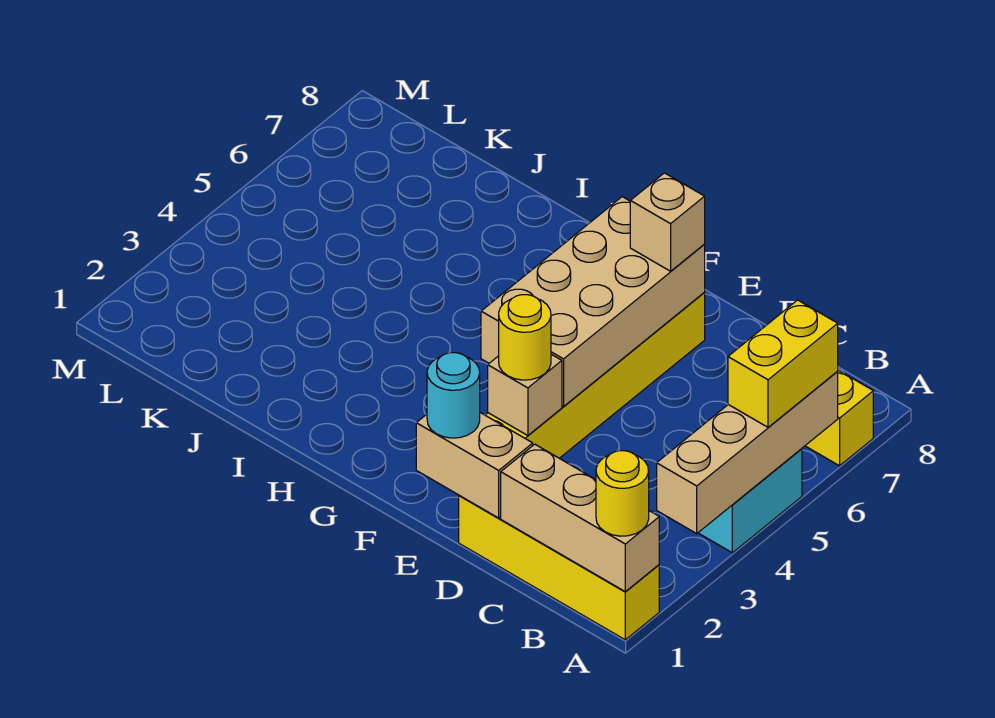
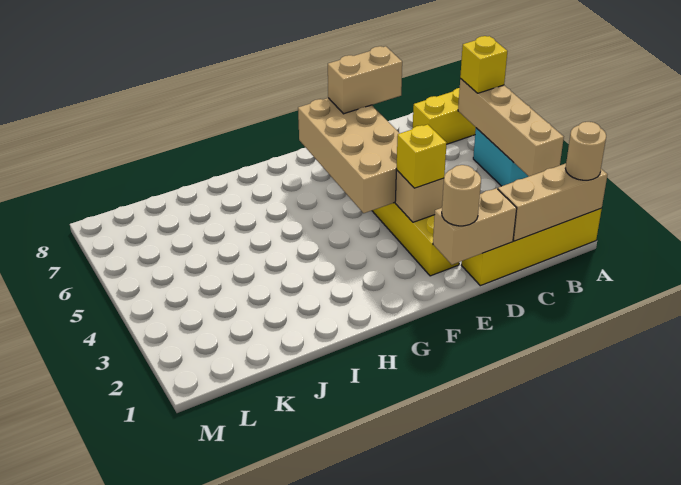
yellow round brick A1 level 3 -> tan round brick A1 level 3
yellow brick A5:A6 level 3 -> yellow brick A6 level 3
cyan round brick E1 level 3 -> tan round brick E1 level 3
yellow round brick E3 level 3 -> yellow brick E3 level 3
tan brick E7 level 3 -> tan brick D7:E7 level 3

